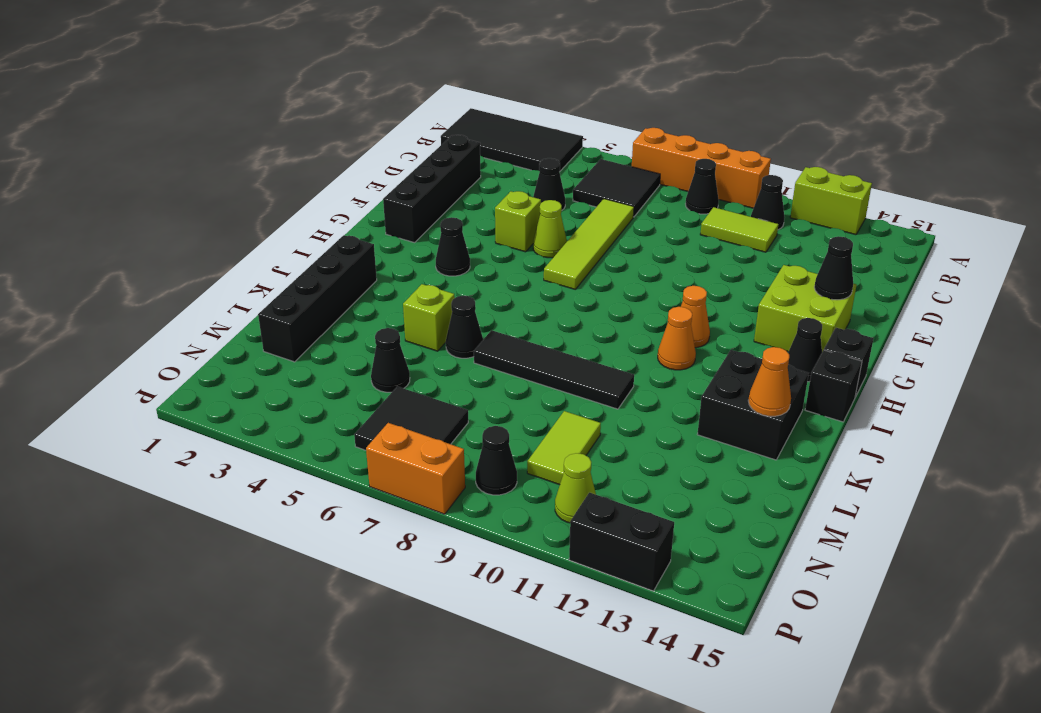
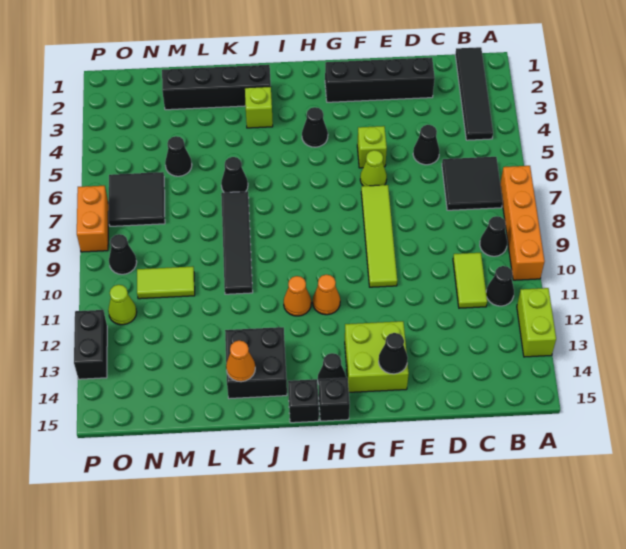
black tile A1:B4 level 1 -> black tile B1:B4 level 1
lime tile D7:G7 level 1 -> lime tile F7:F10 level 1
lime brick K5 level 1 -> lime brick J3 level 1

